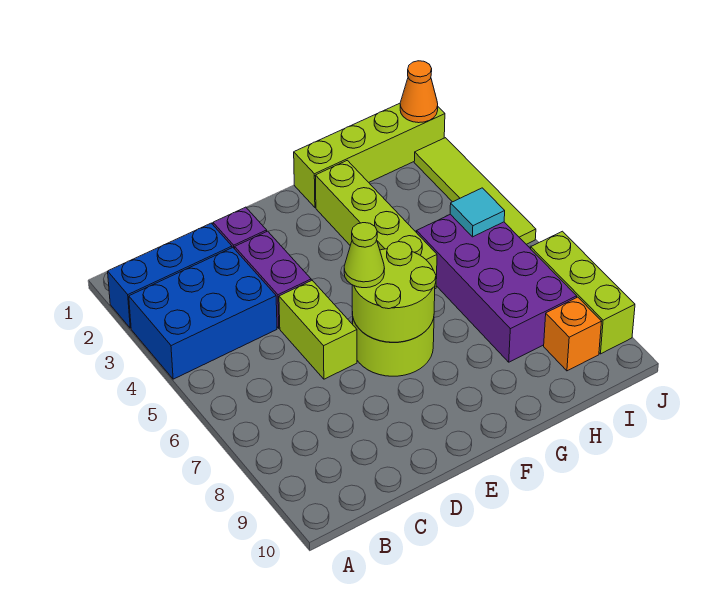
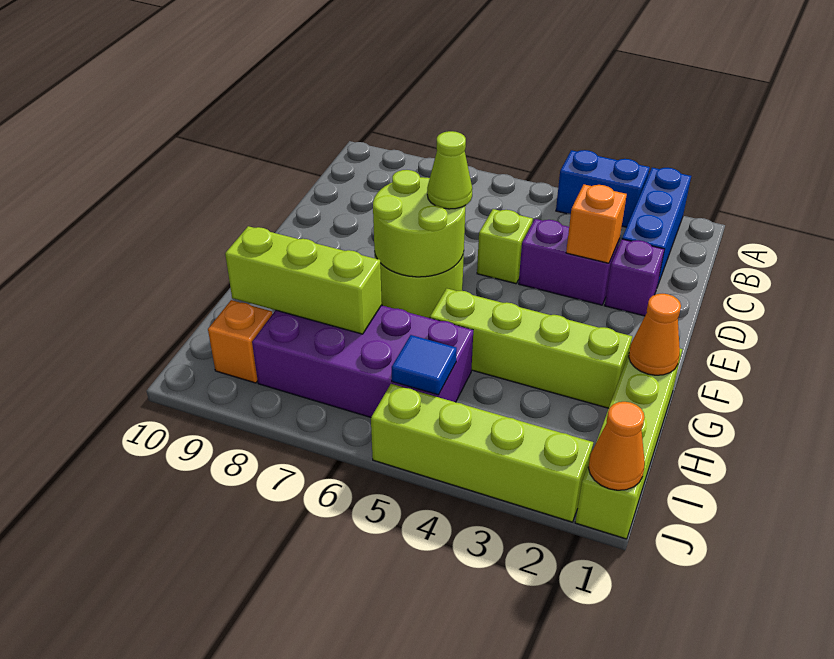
blue brick A3:C4 level 1 -> blue brick A3:A4 level 1
none -> orange brick D3 level 2
lime brick D5:D6 level 1 -> lime brick D5 level 1
none -> orange cone G1 level 2
cyan tile I5 level 2 -> blue tile I5 level 2
lime tile J2:J5 level 1 -> lime brick J2:J5 level 1
lime brick J7:J9 level 1 -> lime brick H7:H9 level 2

